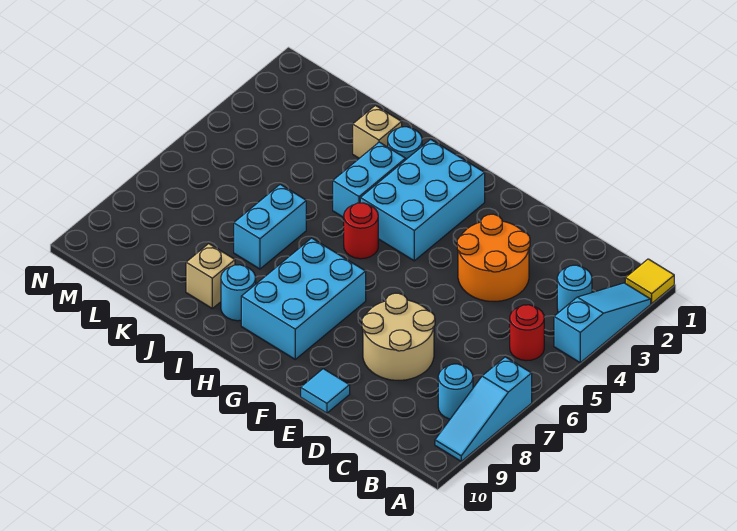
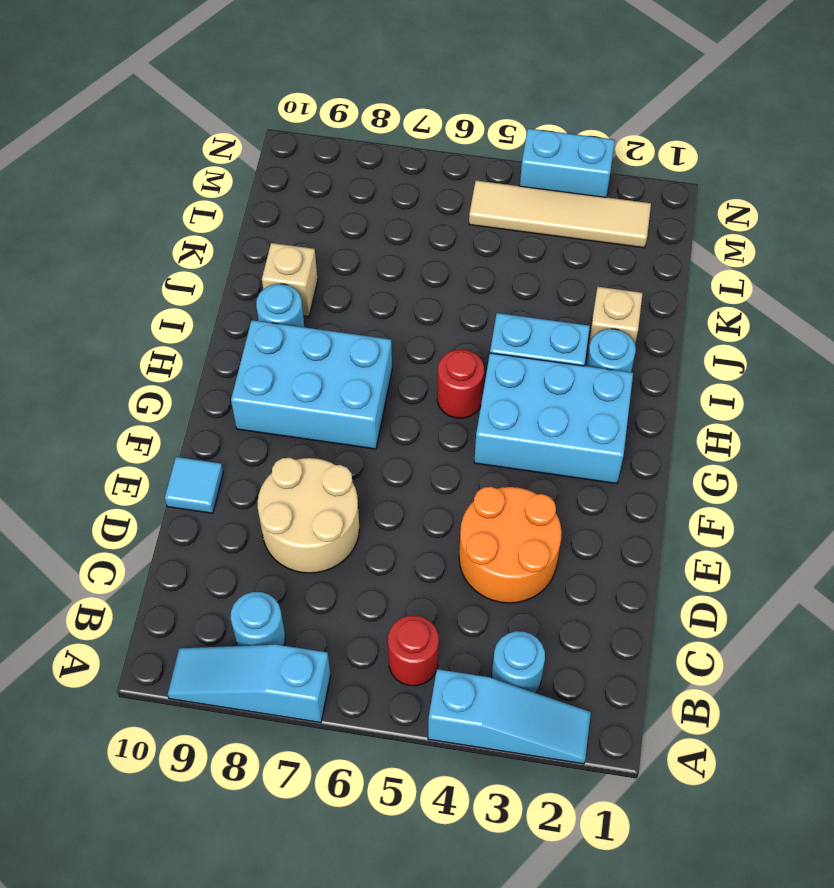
yellow tile A1 level 1 -> none
cyan brick J6:J7 level 1 -> cyan brick N3:N4 level 1
none -> tan tile M2:M5 level 1

